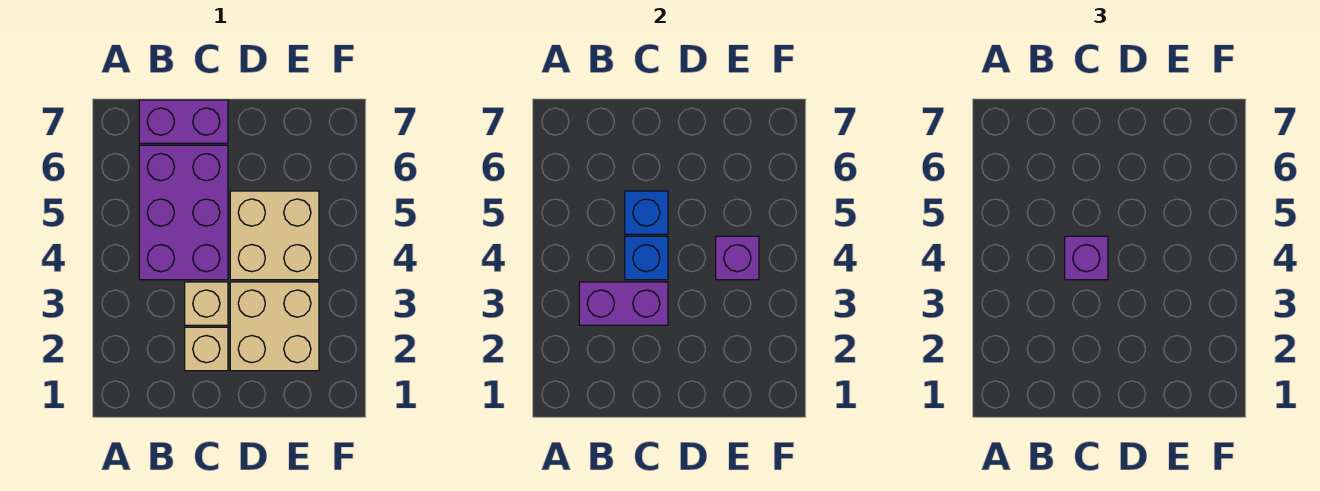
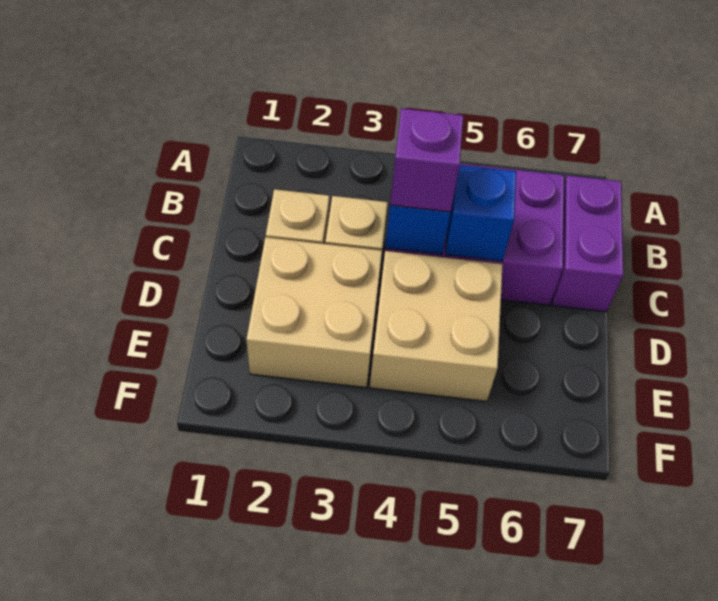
purple brick B3:C3 level 2 -> none
purple brick E4 level 2 -> none

